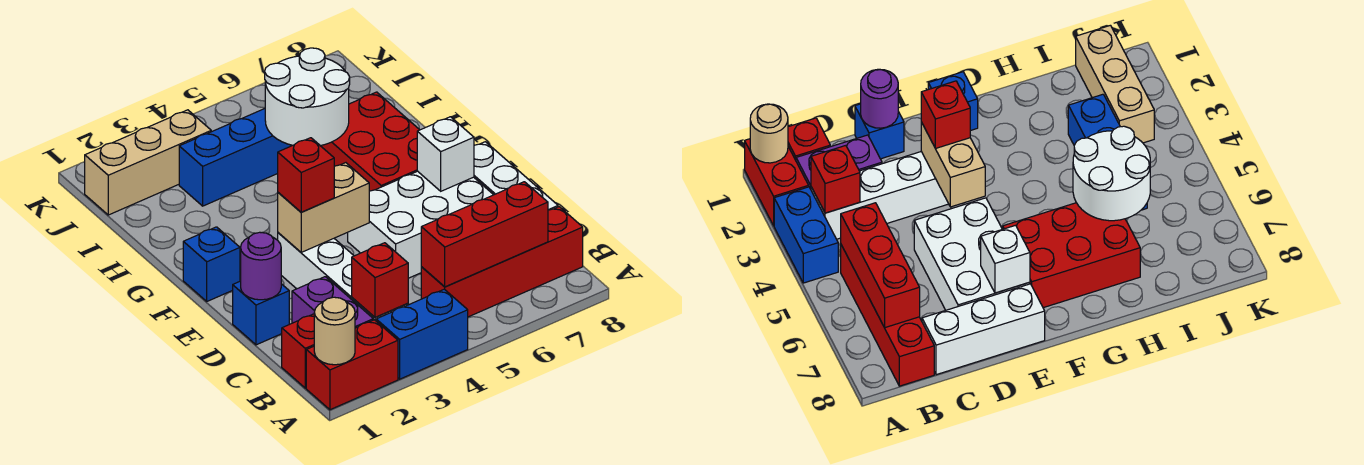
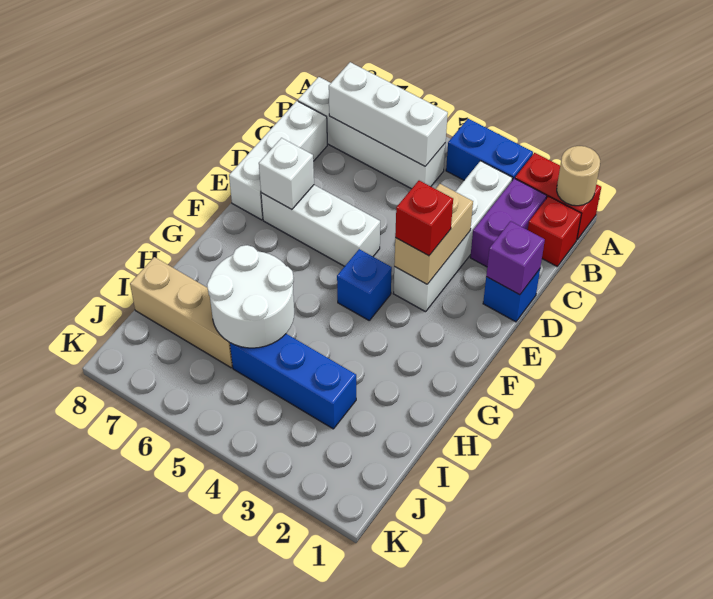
red brick B3 level 2 -> none
red brick B5:B8 level 1 -> white brick B5:B8 level 1
red brick B5:B7 level 2 -> white brick B5:B7 level 2
purple round brick D1 level 2 -> purple brick D1 level 2
white brick D5:E7 level 1 -> white brick E5:E7 level 1
tan brick E3:E4 level 2 -> tan brick D3:E3 level 2
blue brick F1 level 1 -> blue brick F4 level 1
red brick F6:H7 level 1 -> none
tan brick J1:J3 level 1 -> tan brick I6:I8 level 1

